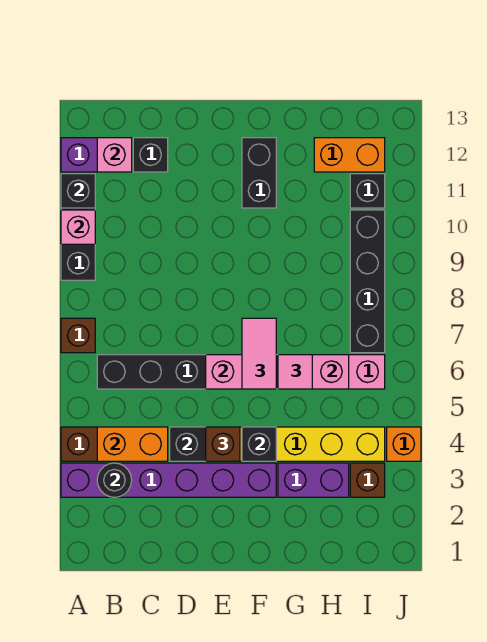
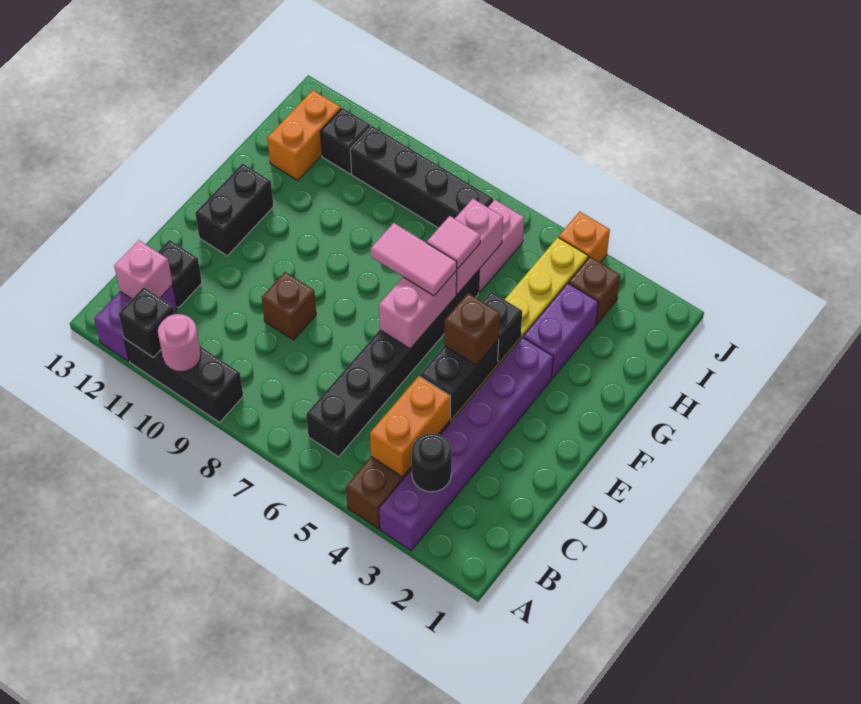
brown brick A7 level 1 -> brown brick D9 level 1
pink brick A10 level 2 -> pink round brick A10 level 2
black brick F11:F12 level 1 -> black brick E12:F12 level 1

